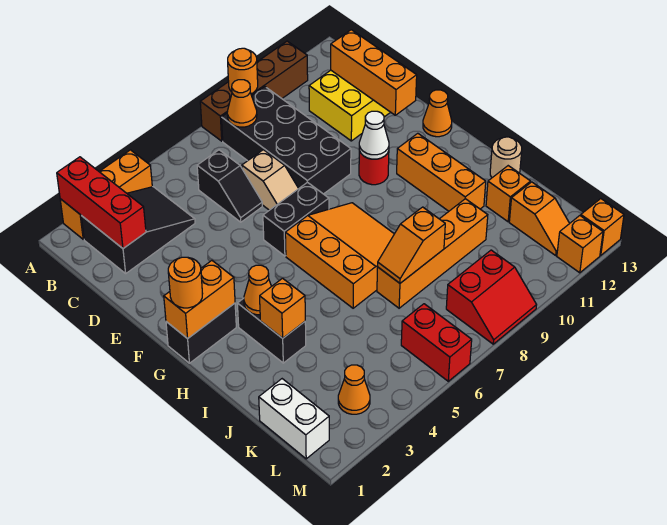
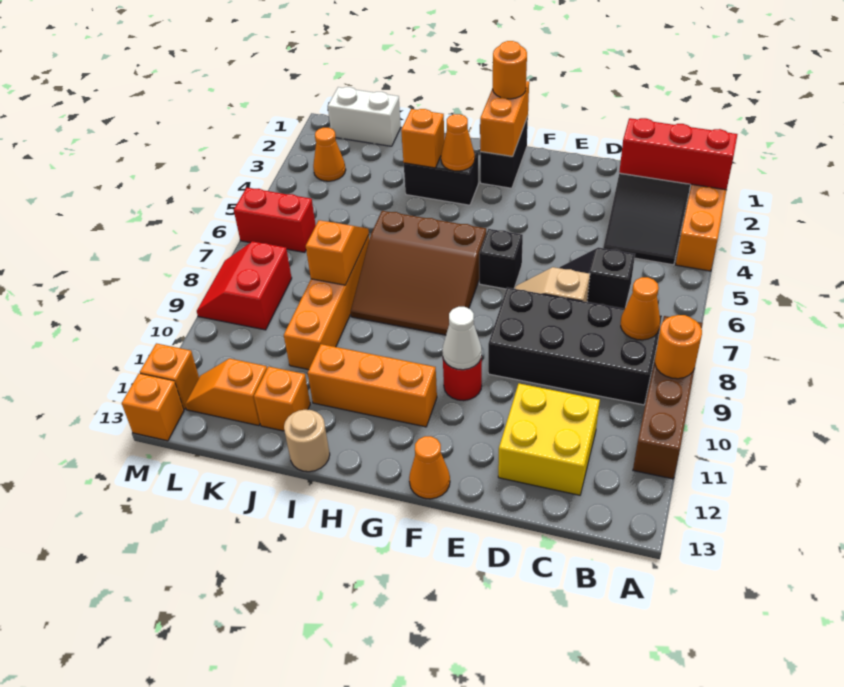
orange brick C12:E12 level 2 -> none
black brick F6:F7 level 1 -> black brick F6 level 1
orange slope G6:I8 level 1 top 6 -> brown slope G6:I8 level 1 top 6

